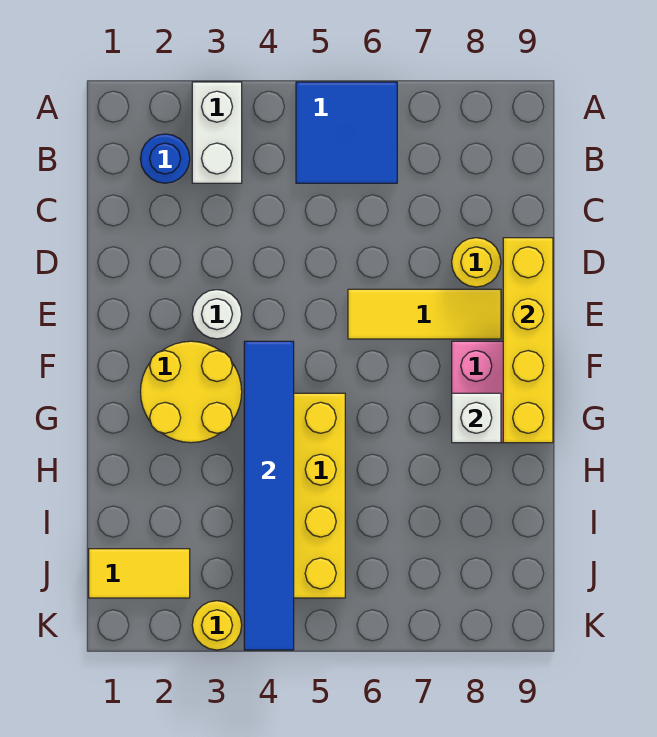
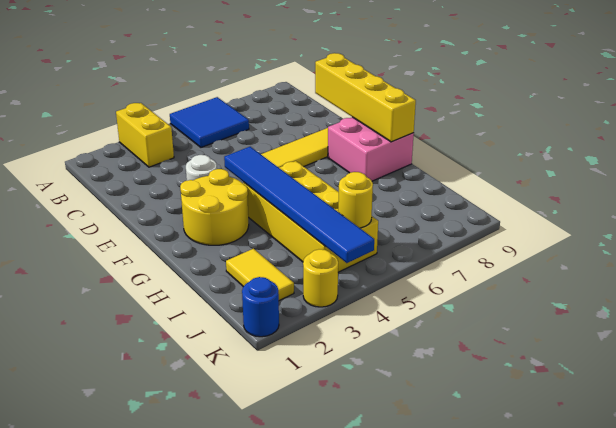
white brick A3:B3 level 1 -> yellow brick A3:B3 level 1
blue round brick B2 level 1 -> blue round brick K1 level 1
yellow round brick D8 level 1 -> yellow round brick J5 level 2
white brick G8 level 2 -> none
yellow tile J1:J2 level 1 -> yellow tile I2:J2 level 1

